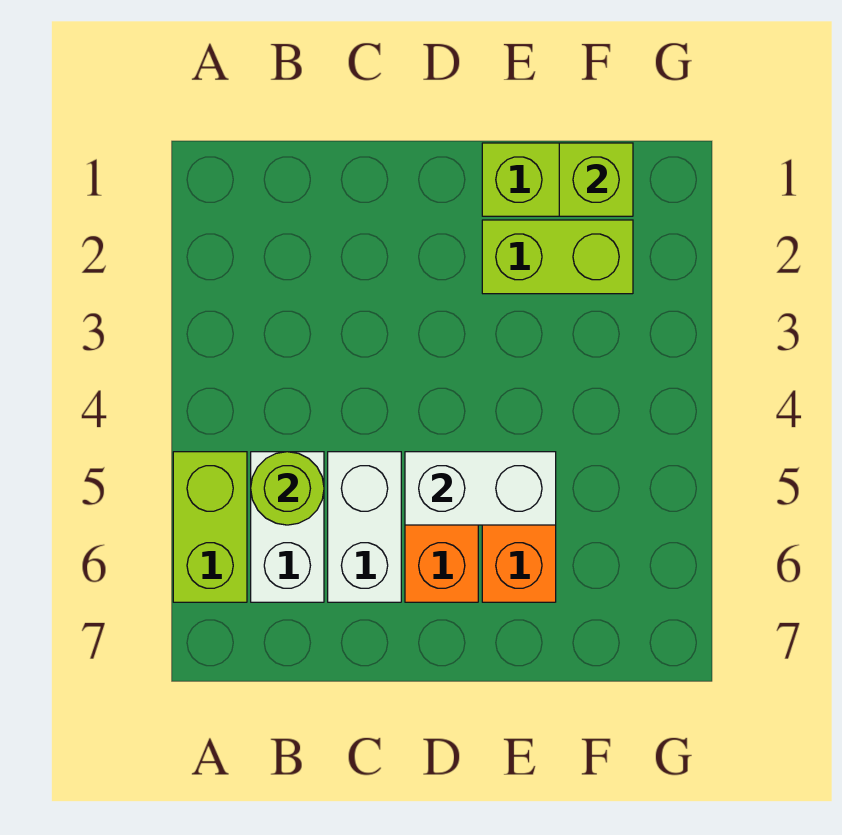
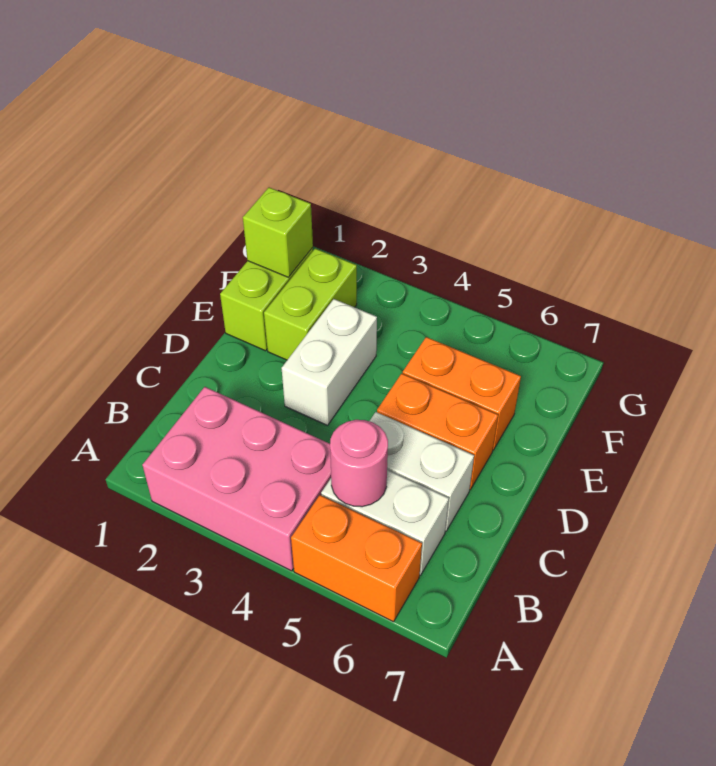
none -> pink brick A2:B4 level 1
lime brick A5:A6 level 1 -> orange brick A5:A6 level 1
lime round brick B5 level 2 -> pink round brick B5 level 2
white brick D5:E5 level 2 -> white brick D3:E3 level 1

